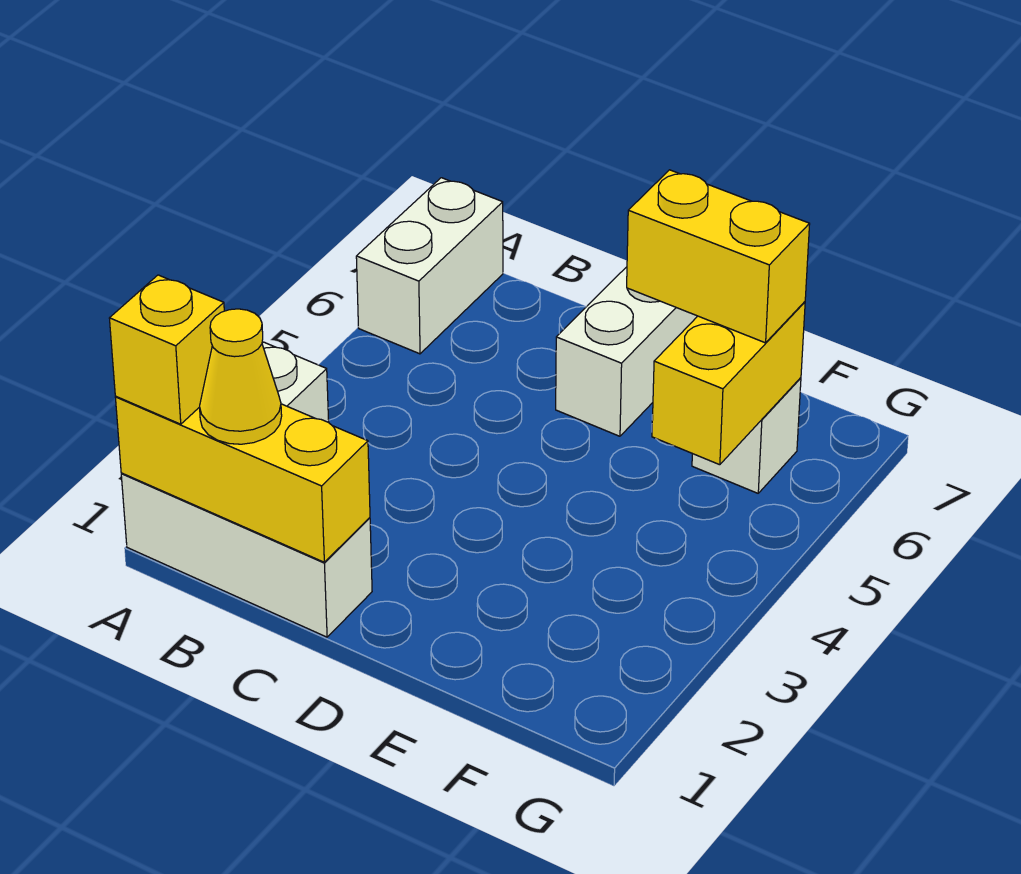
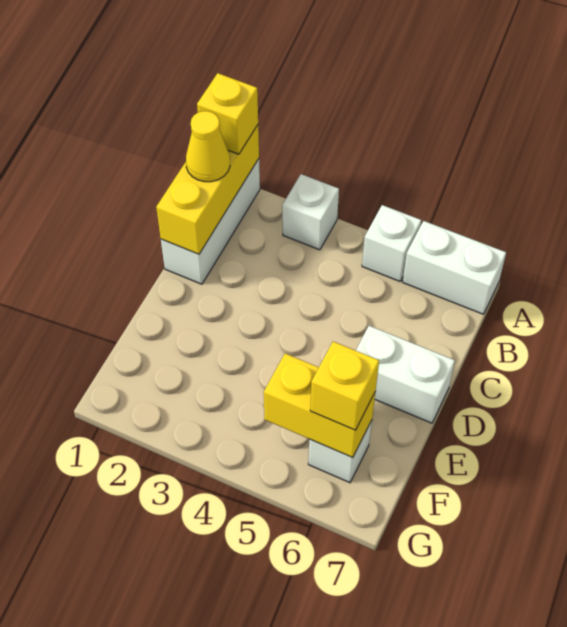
none -> white brick A5 level 1
yellow brick E6:F6 level 3 -> yellow brick F6 level 3

